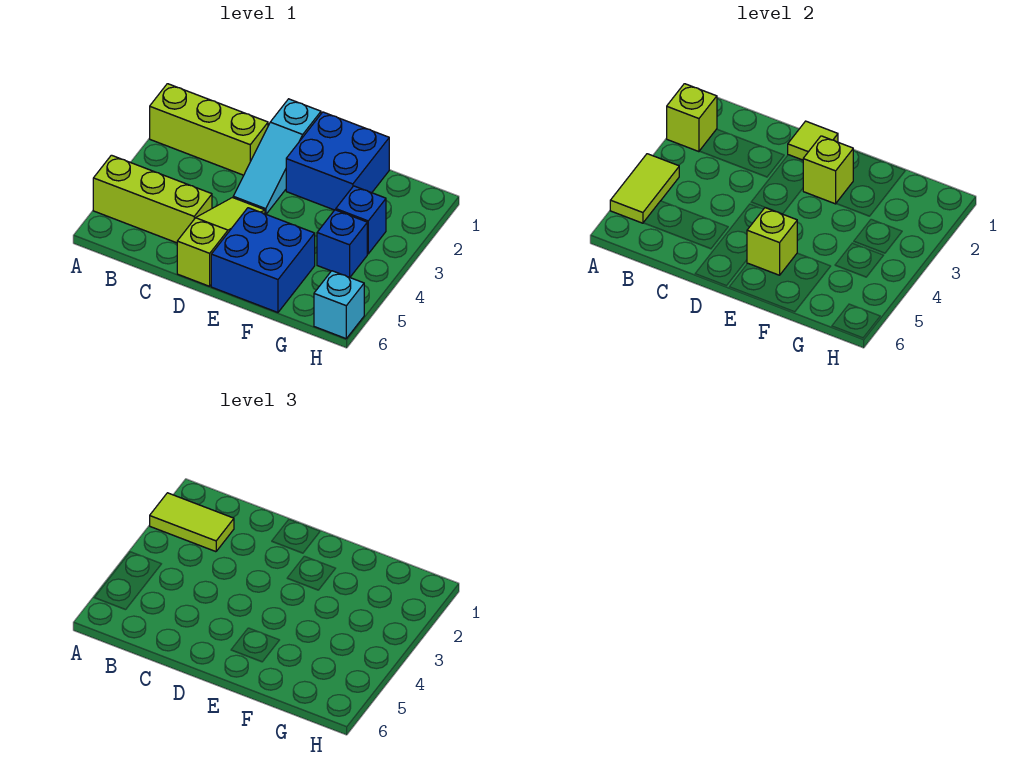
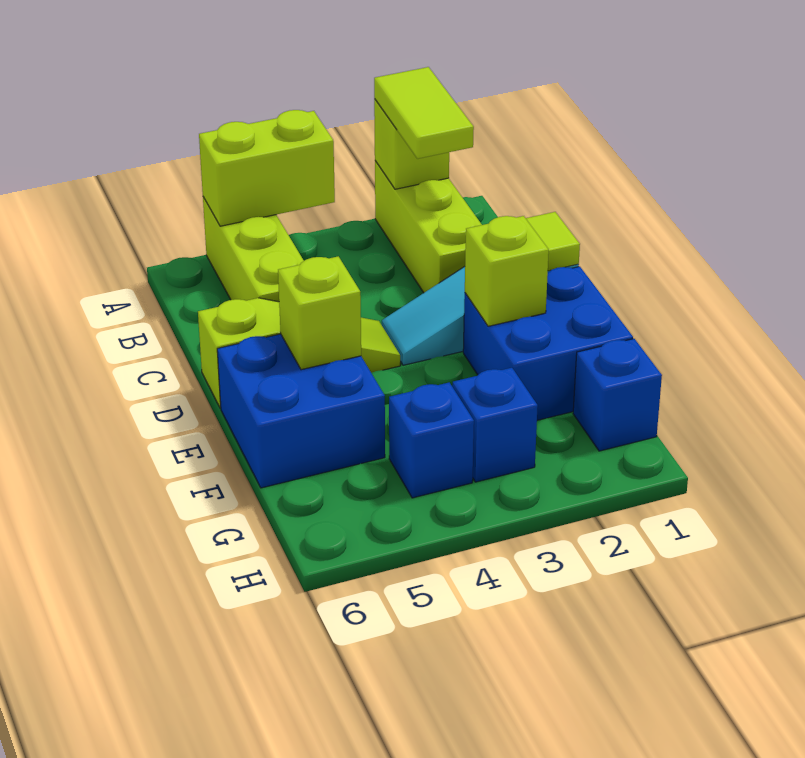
lime tile A4:A5 level 2 -> lime brick A4:A5 level 2
none -> blue brick G1 level 1
cyan brick H6 level 1 -> none

